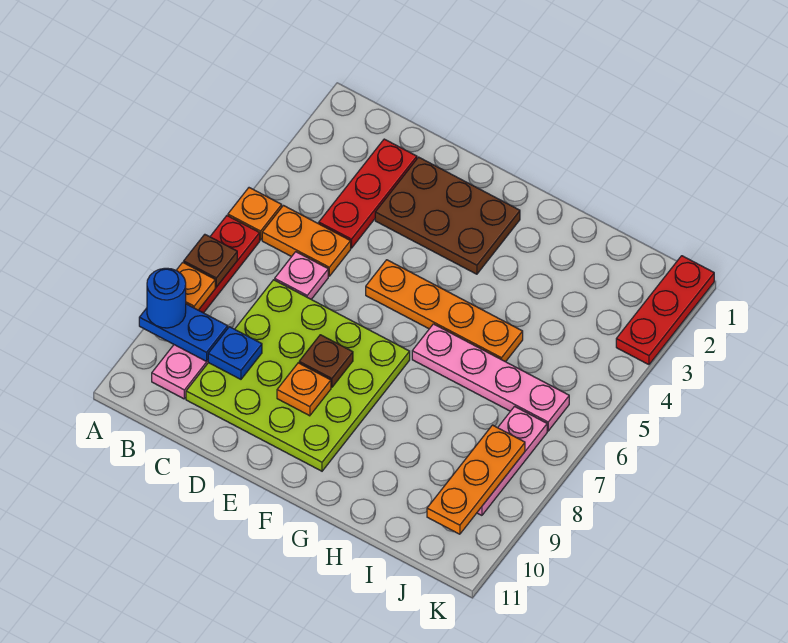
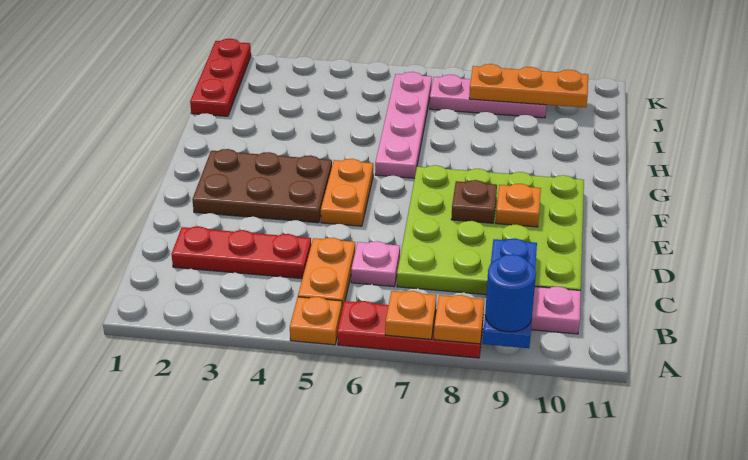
brown plate A7 level 2 -> orange plate A7 level 2
brown plate D2:F3 level 1 -> brown plate E2:F4 level 1
orange plate E5:H5 level 1 -> orange plate E5:F5 level 1
red plate K1:K3 level 1 -> red plate I1:K1 level 1

